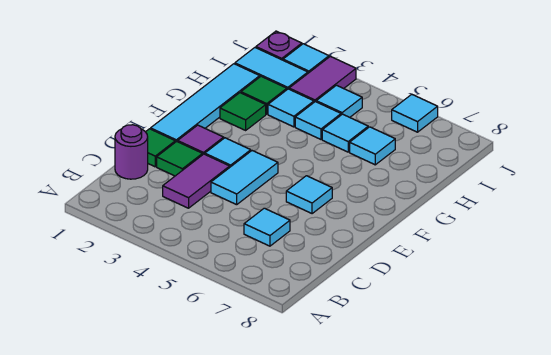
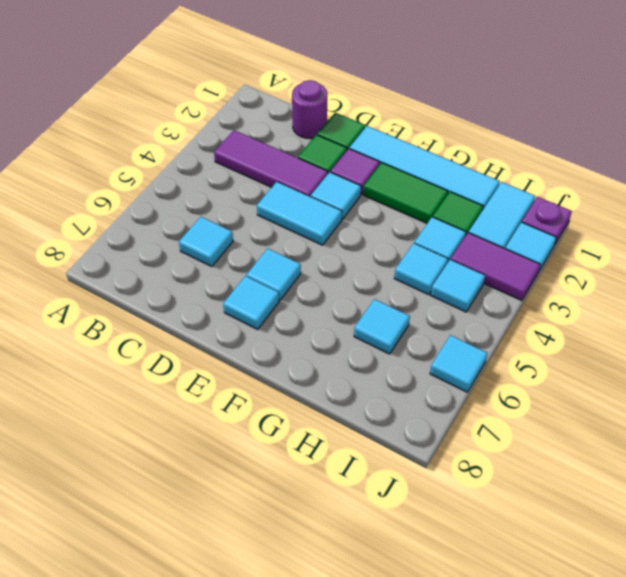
purple tile C3:D3 level 1 -> purple tile B3:D3 level 1
green tile G2 level 1 -> green tile F2:G2 level 1
cyan tile H5 level 1 -> cyan tile E7 level 1

